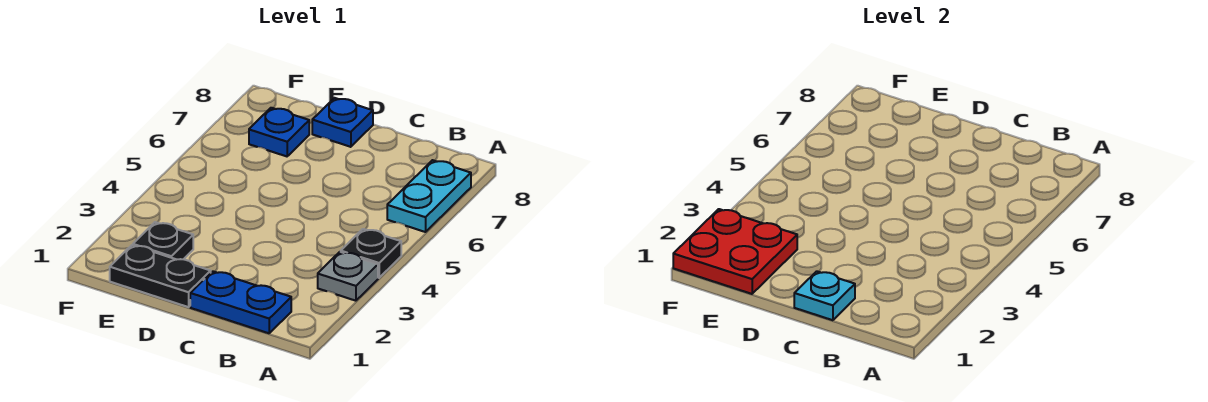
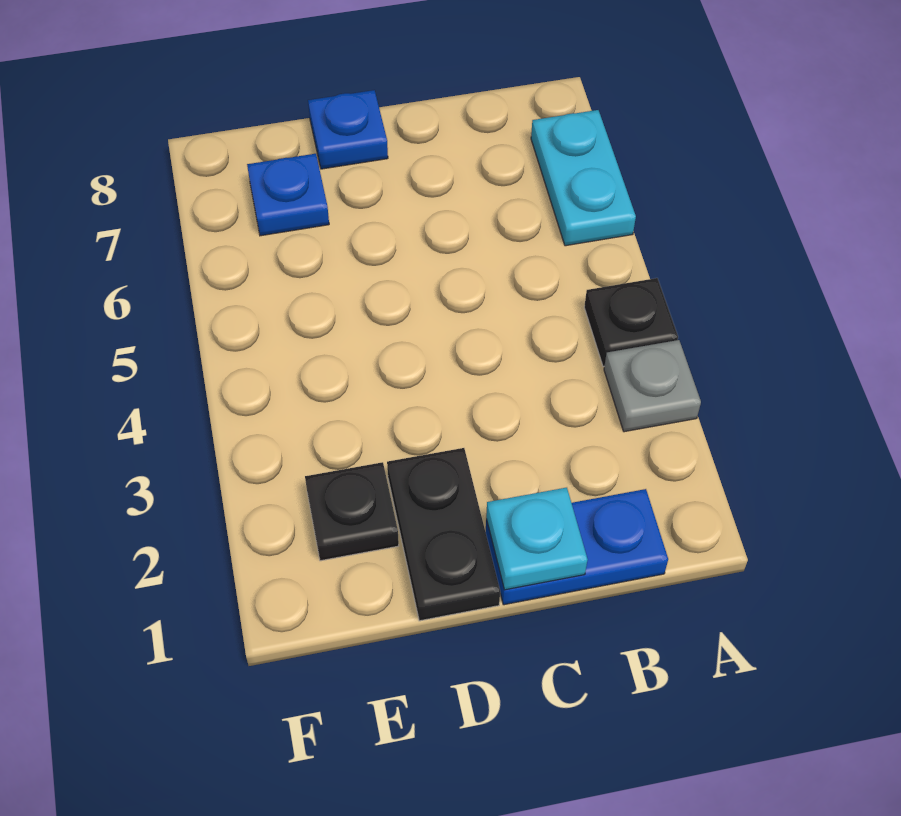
black plate D1:E1 level 1 -> black plate D1:D2 level 1
red plate E1:F2 level 2 -> none

